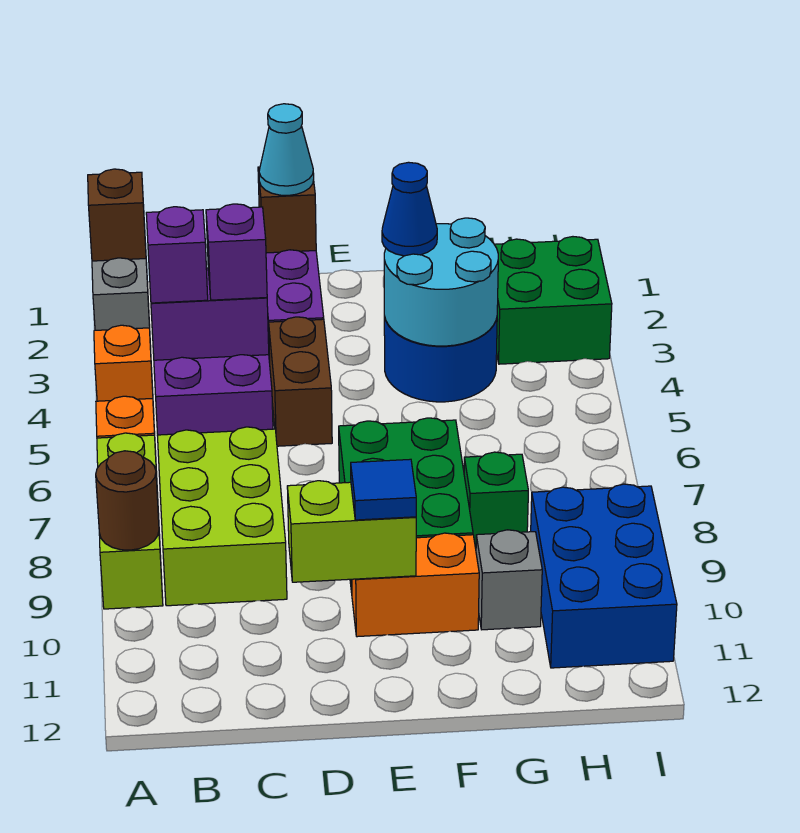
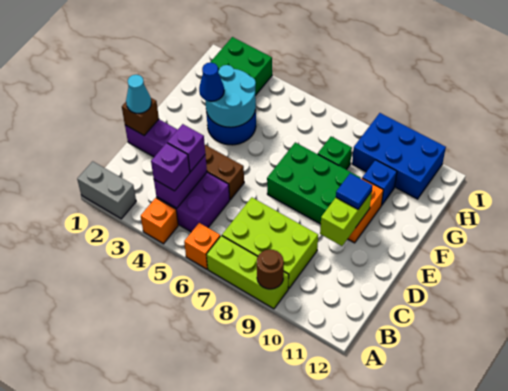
brown brick A1 level 2 -> none
grey brick G10 level 1 -> blue brick G10 level 1

